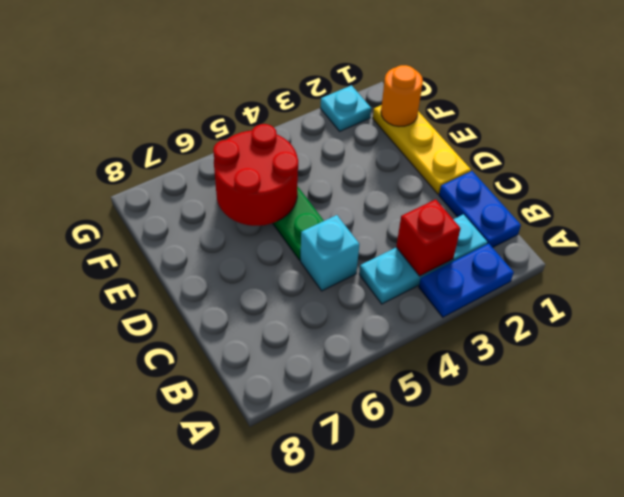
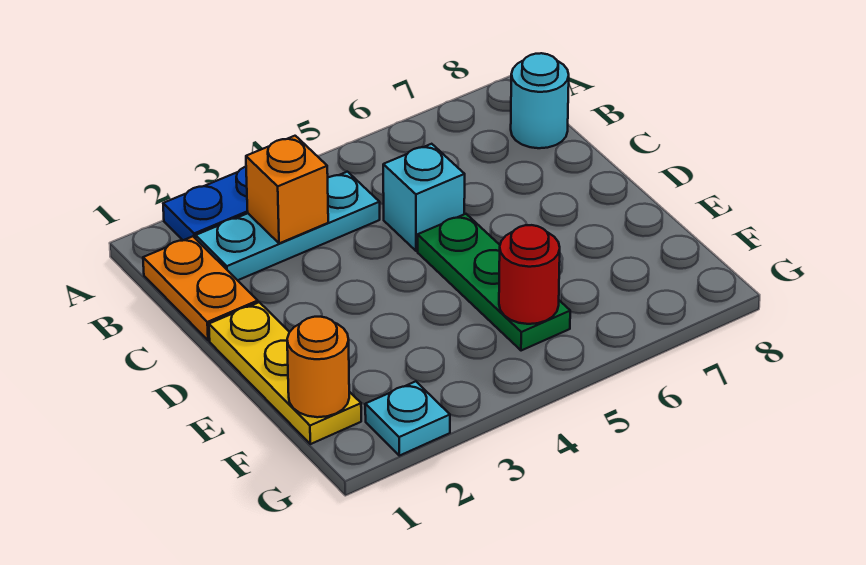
blue plate B1:C1 level 1 -> orange plate B1:C1 level 1
red brick B3 level 2 -> orange brick B3 level 2
none -> cyan round brick B8 level 1
red round brick E5:F6 level 2 -> red round brick F5 level 2

